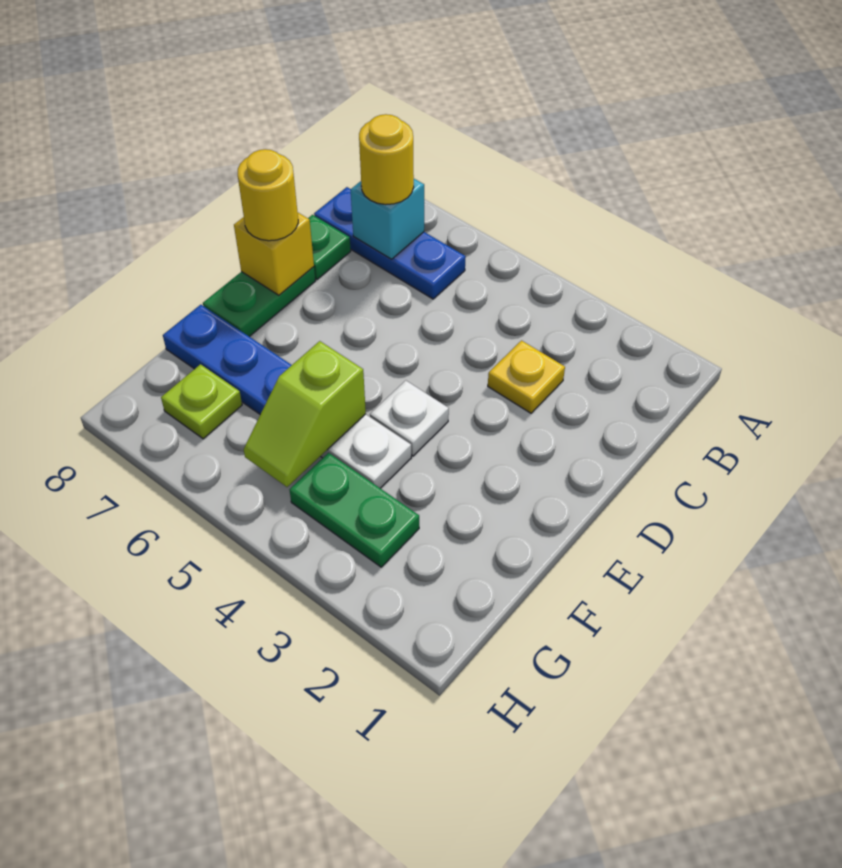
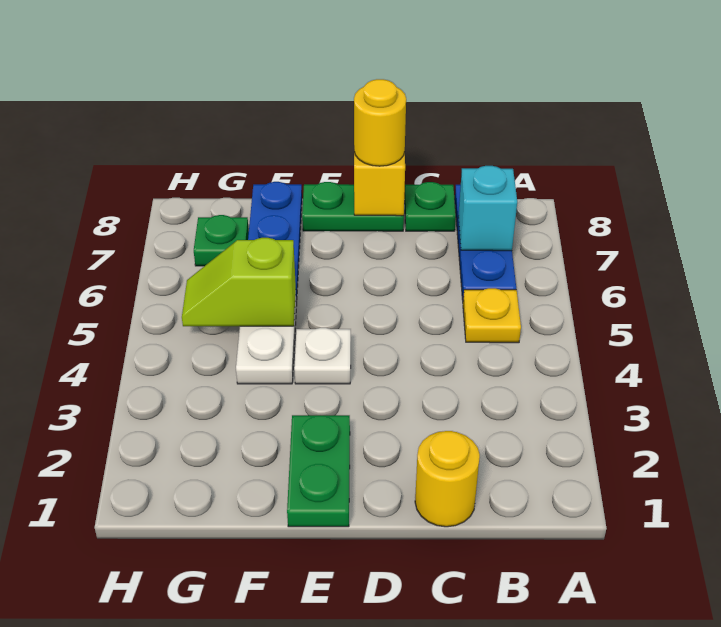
yellow round brick B7 level 3 -> yellow round brick C1 level 1
yellow plate C3 level 1 -> yellow plate B5 level 1
green plate G3:G4 level 1 -> green plate E1:E2 level 1
lime plate G7 level 1 -> green plate G7 level 1

